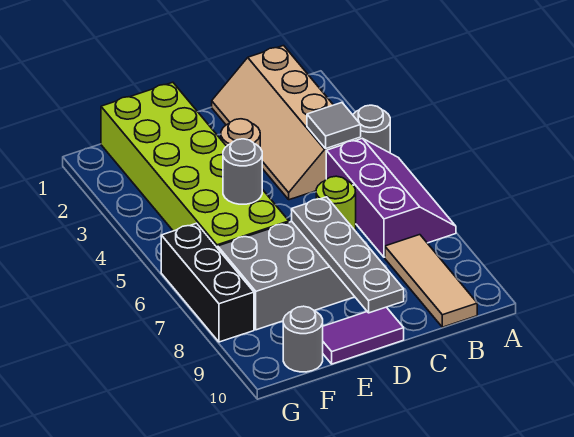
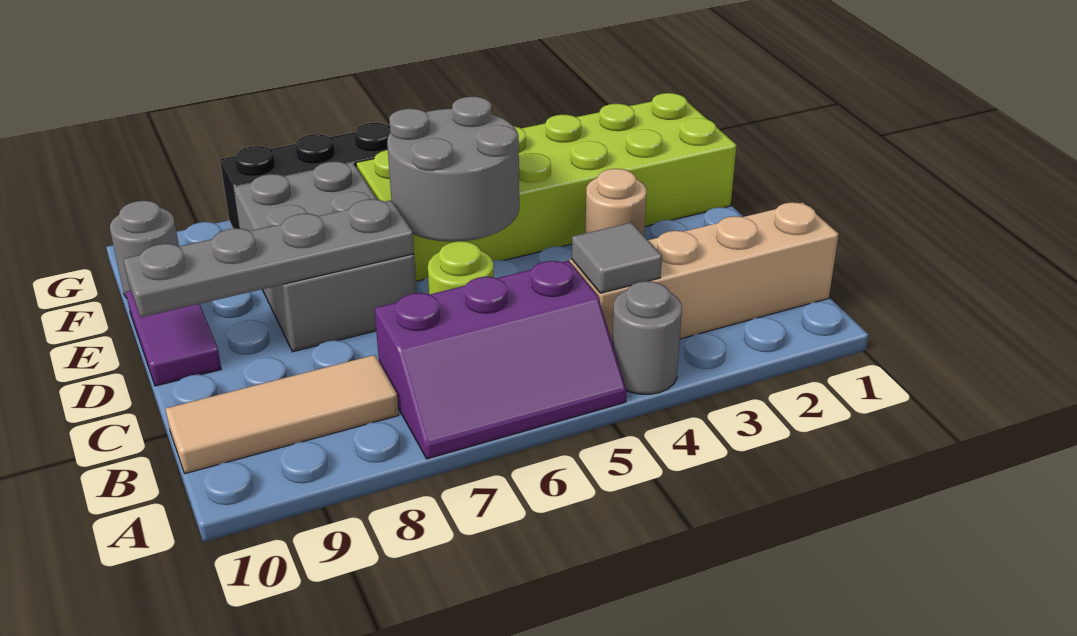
grey round brick E5 level 2 -> grey round brick D5:E6 level 2

